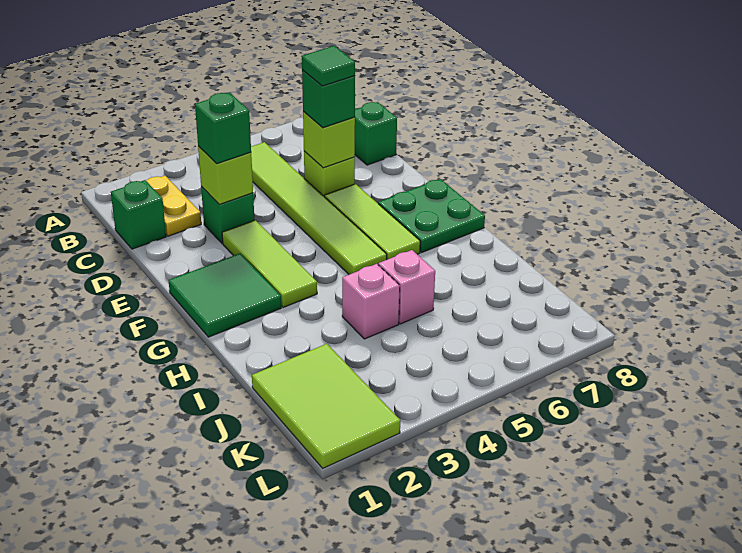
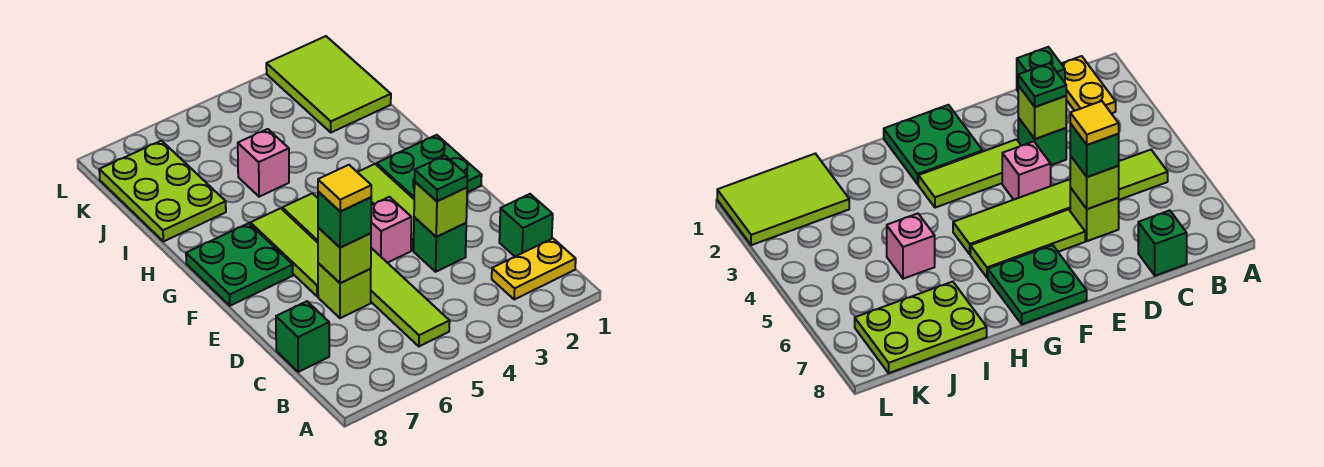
yellow plate B2:C2 level 1 -> yellow plate B1:B2 level 1
green brick D3 level 3 -> green plate D3 level 3
green tile D6 level 4 -> yellow tile D6 level 4
green tile F1:G2 level 1 -> green plate F1:G2 level 1
pink brick I4 level 1 -> pink brick E4 level 1
none -> lime plate I7:K8 level 1

